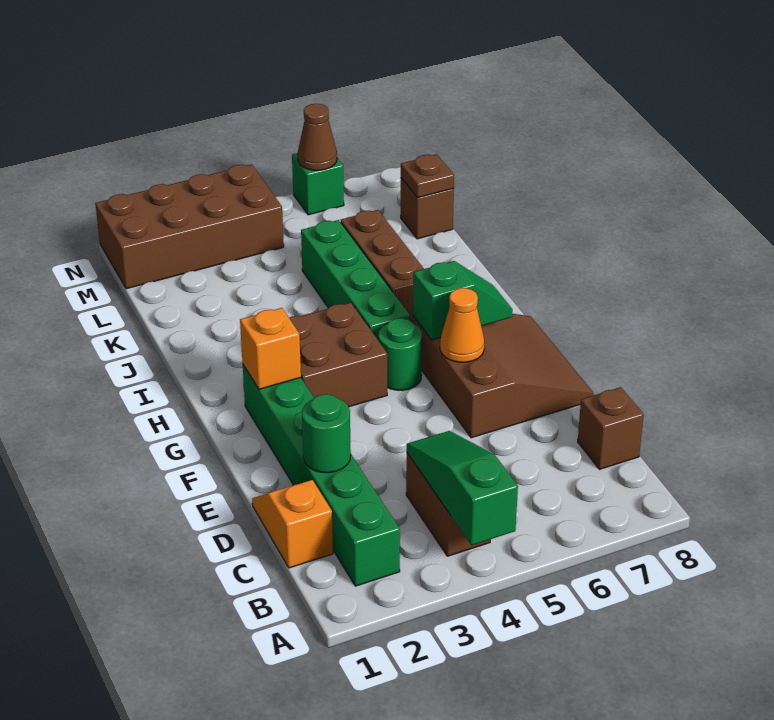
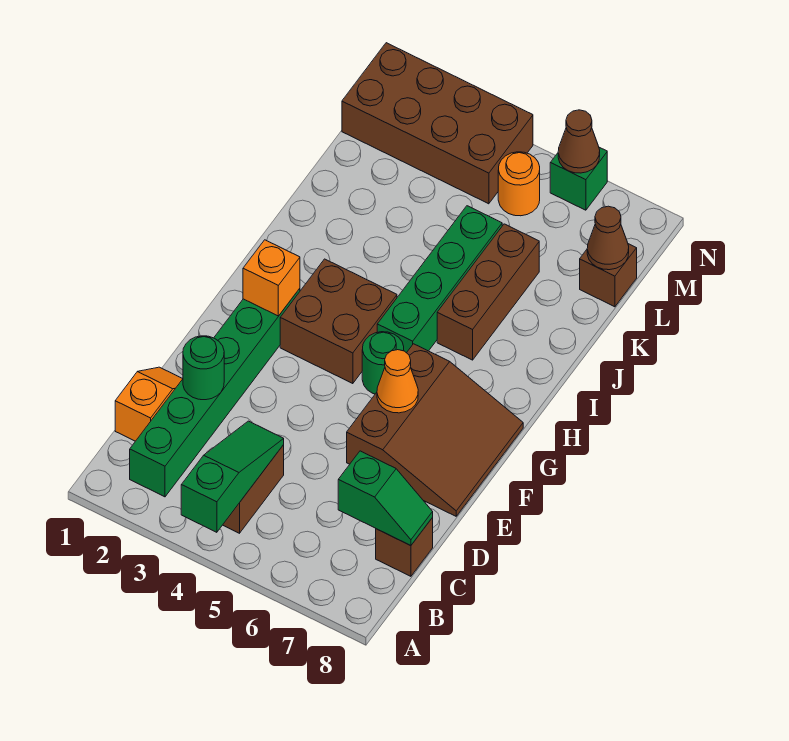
green slope G6:G7 level 2 top 6 -> green slope C7:C8 level 2 top 7
brown plate L8 level 2 -> brown cone L8 level 2
none -> orange round brick M5 level 1

